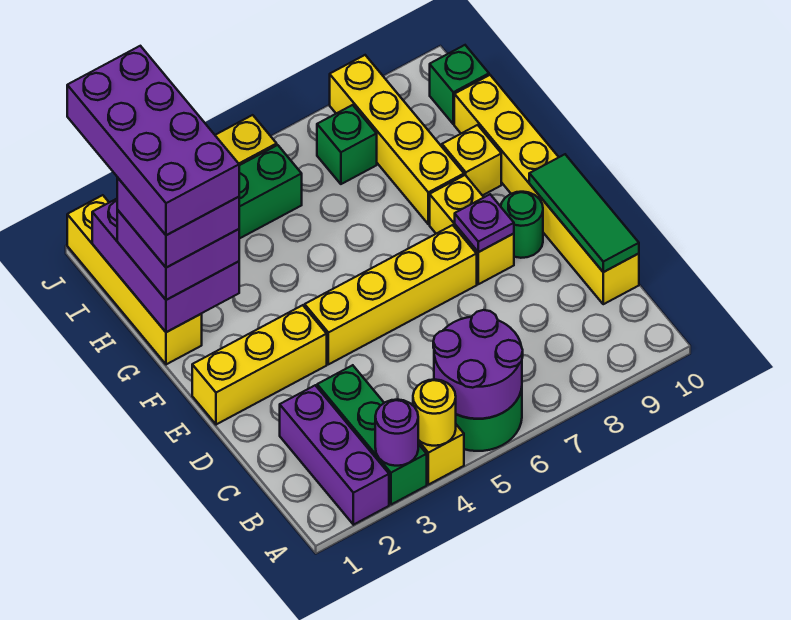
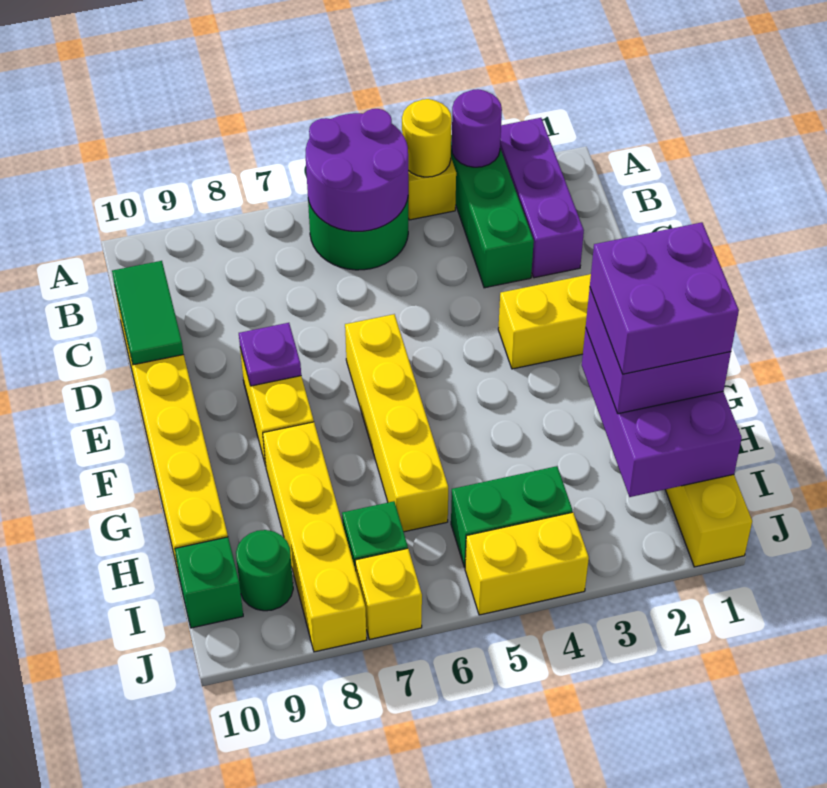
green tile C10:E10 level 2 -> green tile C10:D10 level 2
yellow brick E4:E7 level 1 -> yellow brick E6:H6 level 1
green round brick E9 level 1 -> green round brick I9 level 1
purple brick G1:J2 level 5 -> none
yellow brick G9 level 1 -> yellow brick J7 level 1

